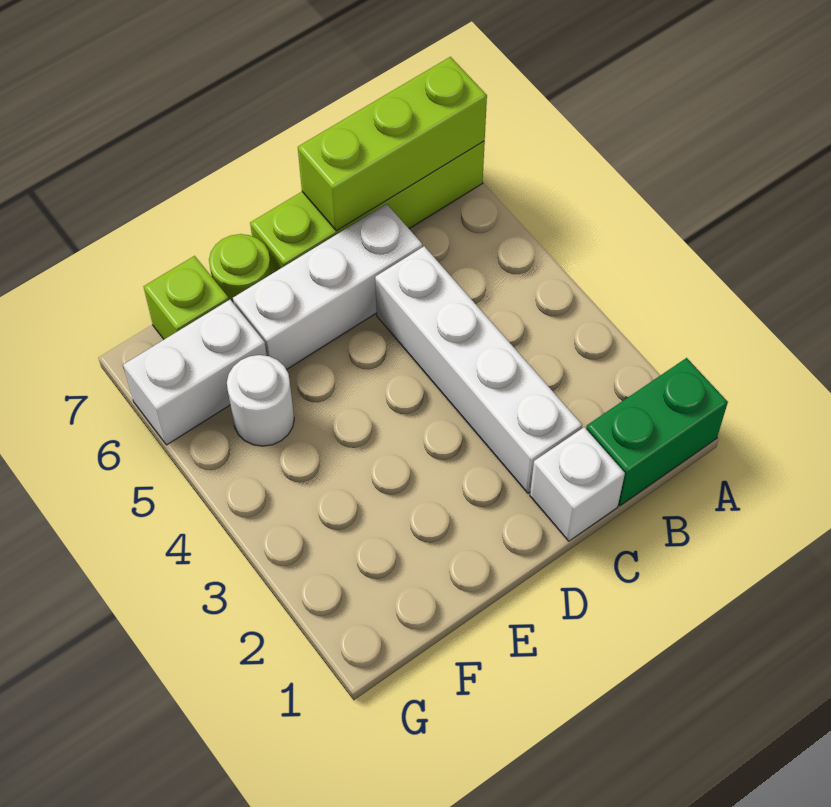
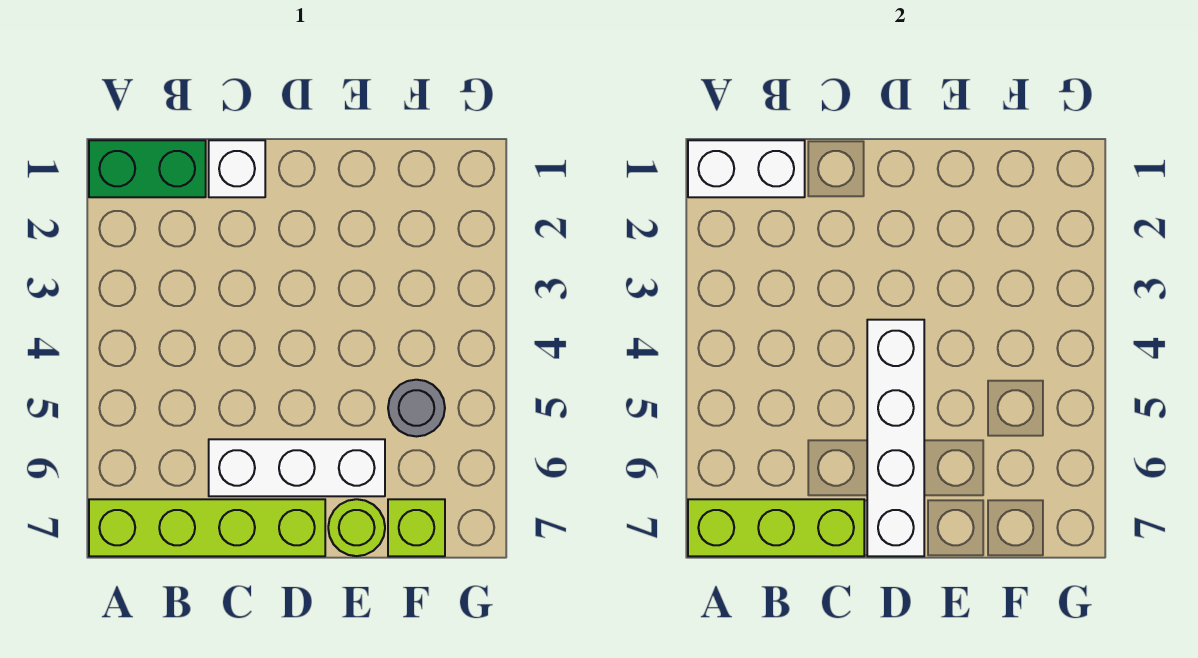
white brick C2:C5 level 1 -> white brick D4:D7 level 2
white round brick F5 level 1 -> grey round brick F5 level 1
white brick F6:G6 level 1 -> white brick A1:B1 level 2

